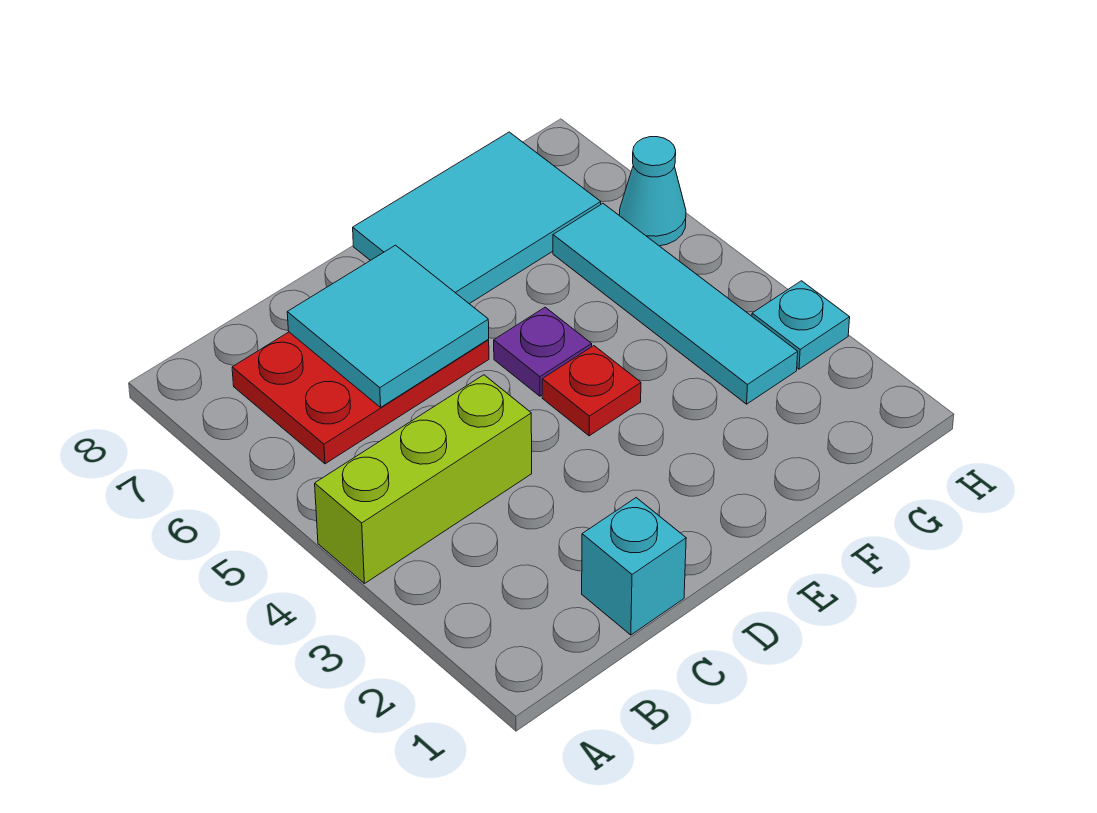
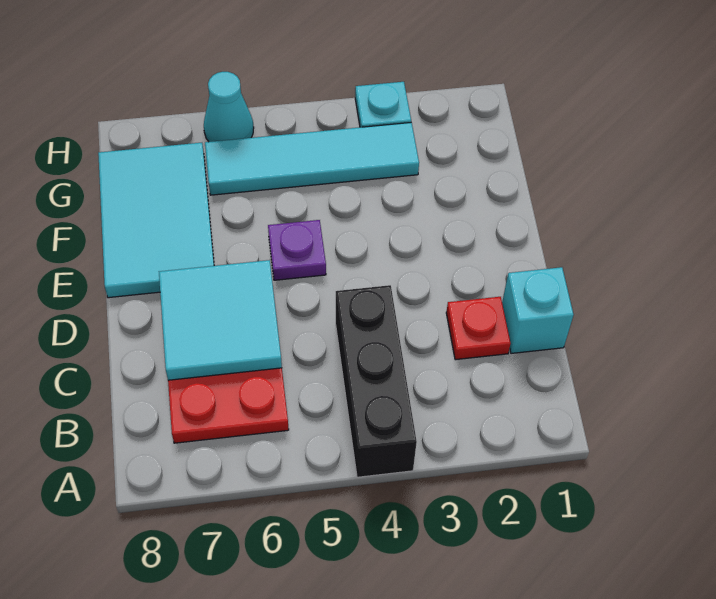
lime brick A4:C4 level 1 -> black brick A4:C4 level 1
red plate E4 level 1 -> red plate C2 level 1

